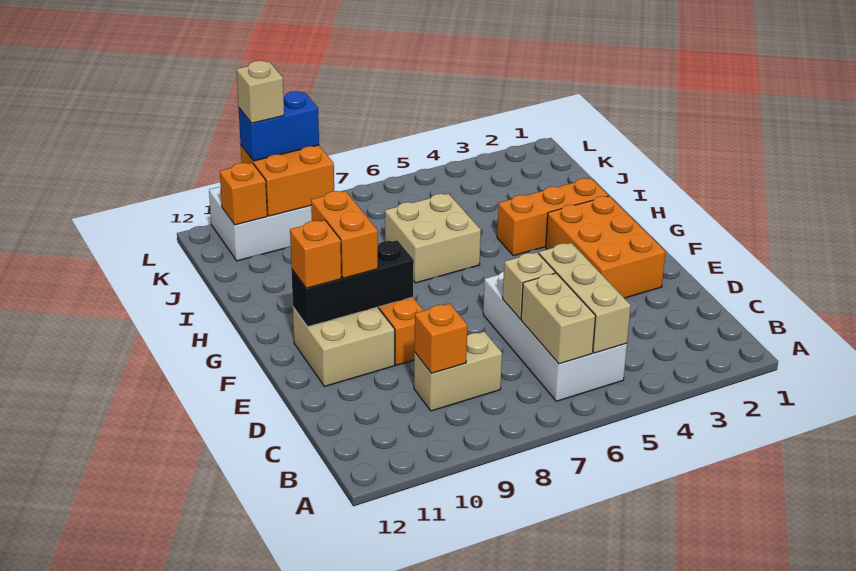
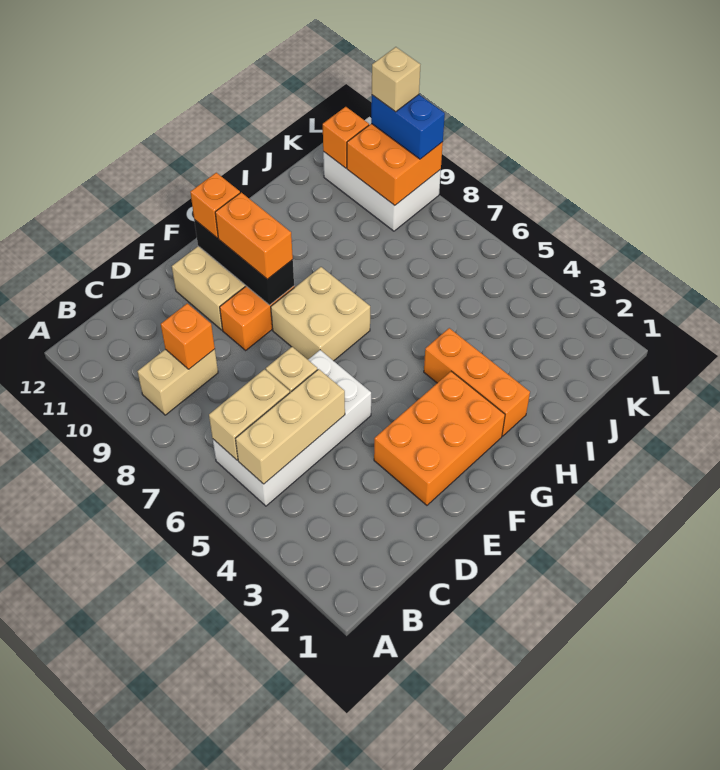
tan brick C8:C9 level 1 -> tan brick B9:C9 level 1
orange brick F10:G10 level 3 -> orange brick F9:F10 level 3
tan brick H6:I7 level 1 -> tan brick F7:G8 level 1

